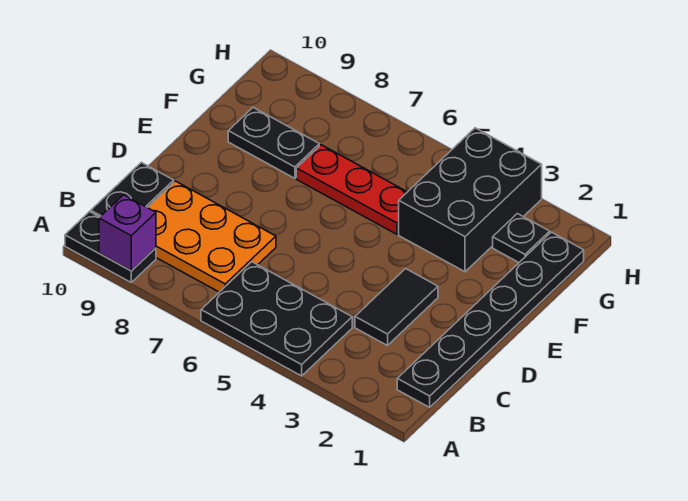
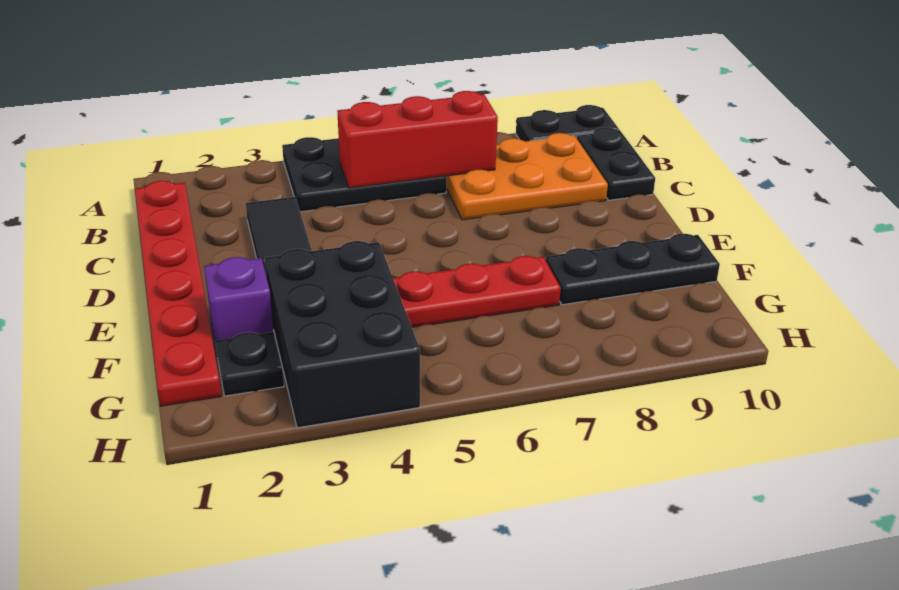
purple brick A9 level 2 -> purple brick F2 level 1
black plate B1:G1 level 1 -> red plate B1:G1 level 1
none -> red brick B5:B7 level 2
black plate F8:F9 level 1 -> black plate F8:F10 level 1

